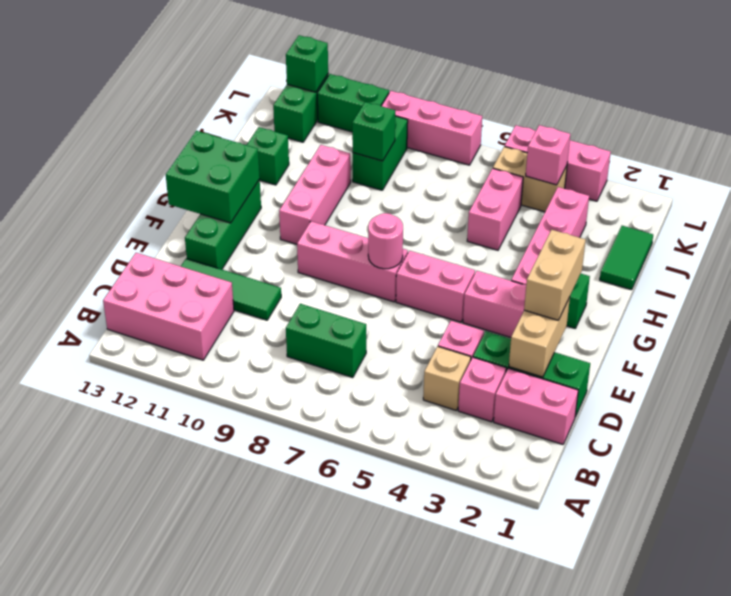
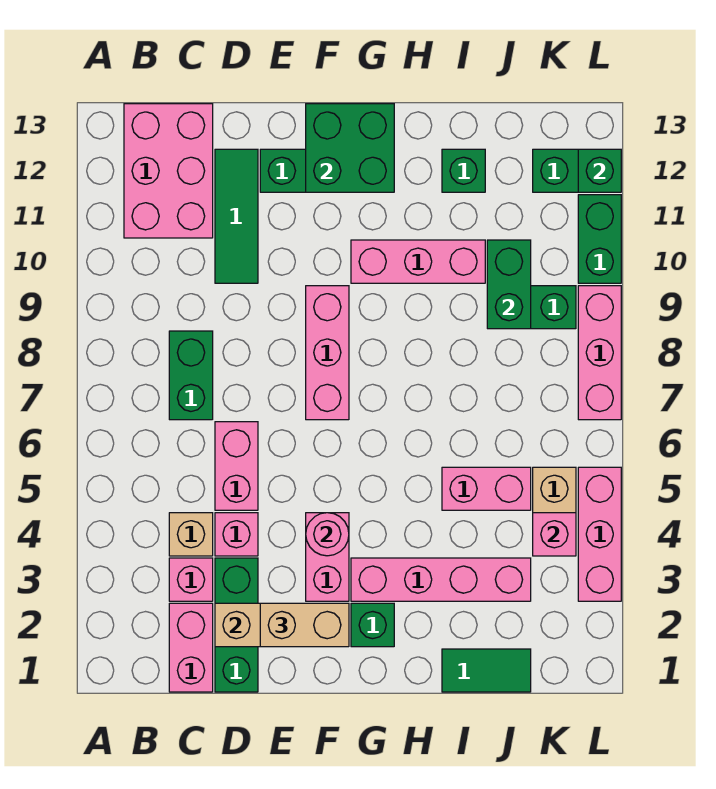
pink brick F5:F6 level 1 -> pink brick D5:D6 level 1
pink round brick F7 level 2 -> pink round brick F4 level 2
green brick J9 level 2 -> green brick J9:J10 level 2

